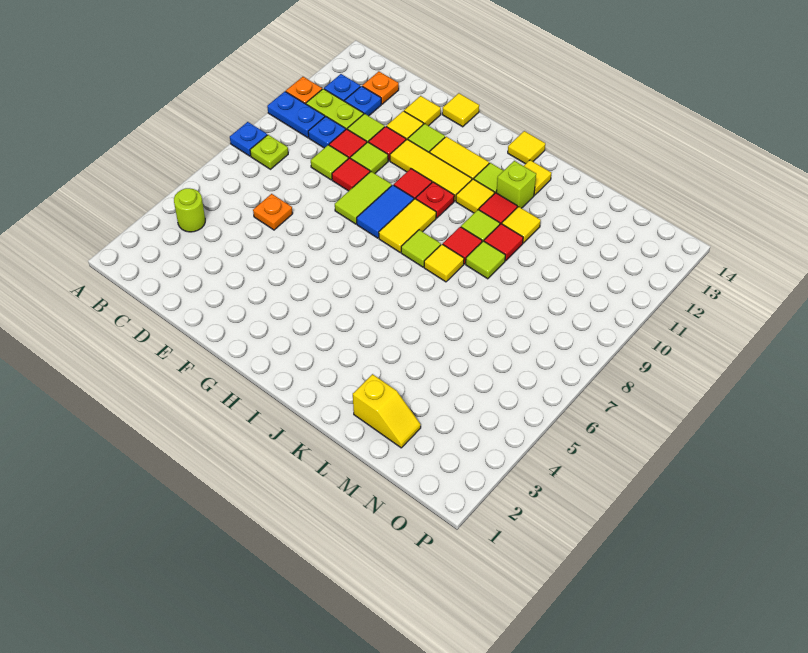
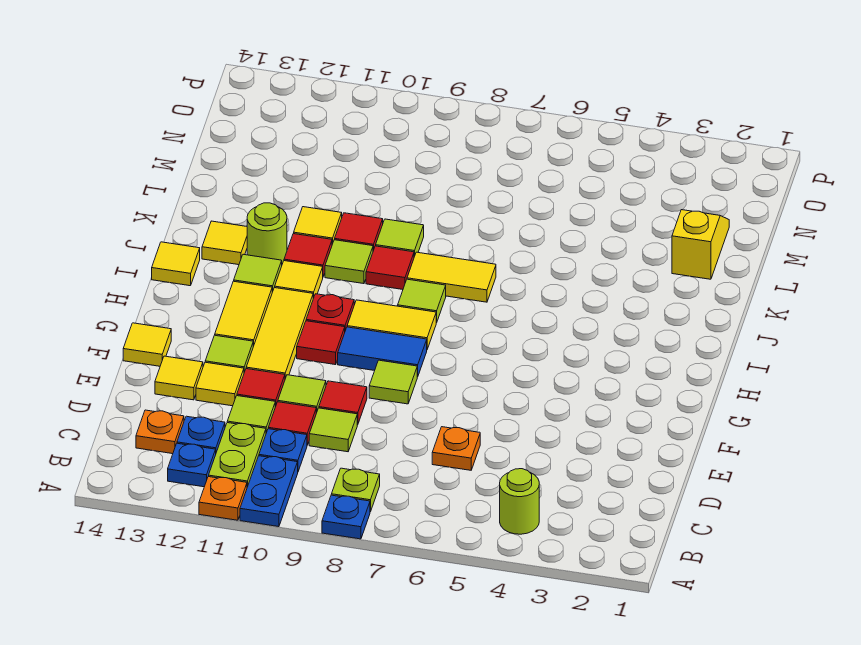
lime tile F8:F9 level 1 -> lime tile F8 level 1
yellow tile J8 level 1 -> yellow tile J7:J8 level 1
lime brick J12 level 1 -> lime round brick J12 level 1

